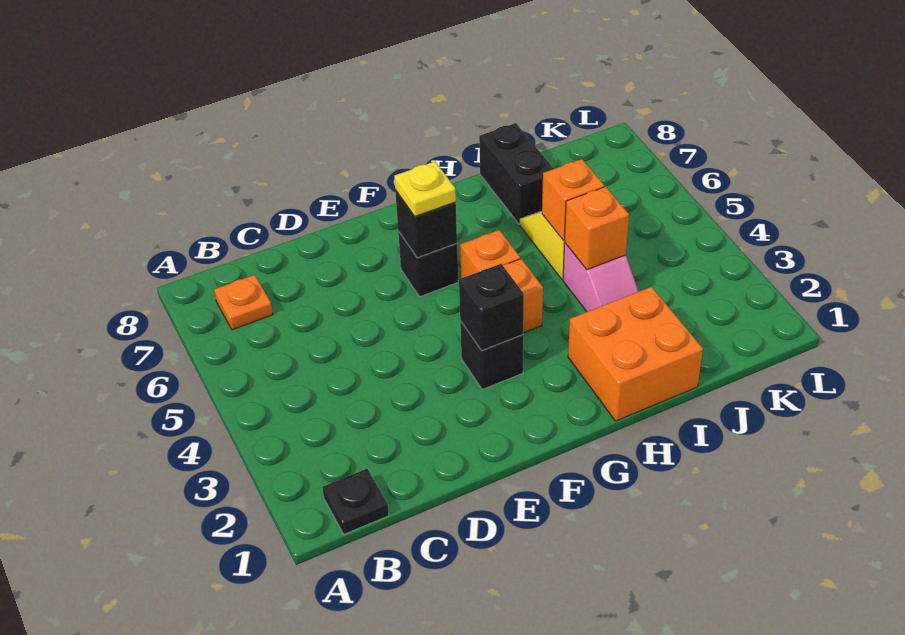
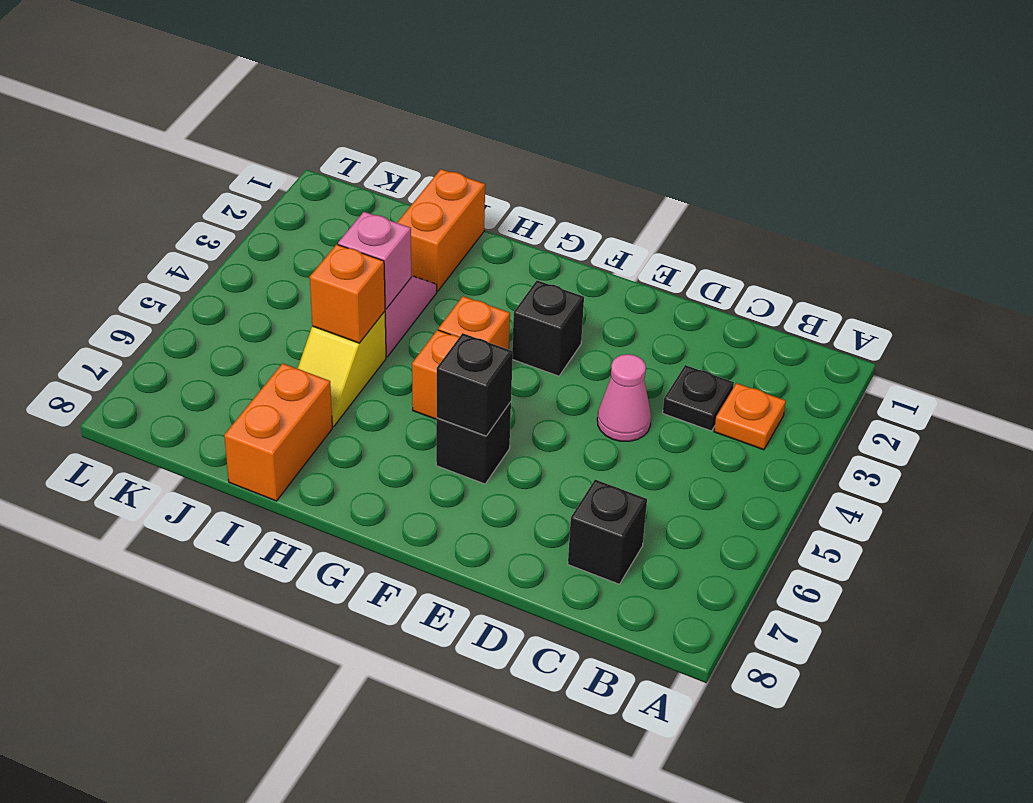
black plate B1 level 1 -> black plate C3 level 1
orange plate B7 level 1 -> orange plate B3 level 1
none -> pink cone D4 level 1
black brick F3 level 2 -> black brick C7 level 1
yellow plate F6 level 3 -> none
orange brick H1:I2 level 1 -> orange brick I1:I2 level 1
orange brick I4 level 2 -> pink brick I4 level 2
black brick I7:I8 level 1 -> orange brick I7:I8 level 1

